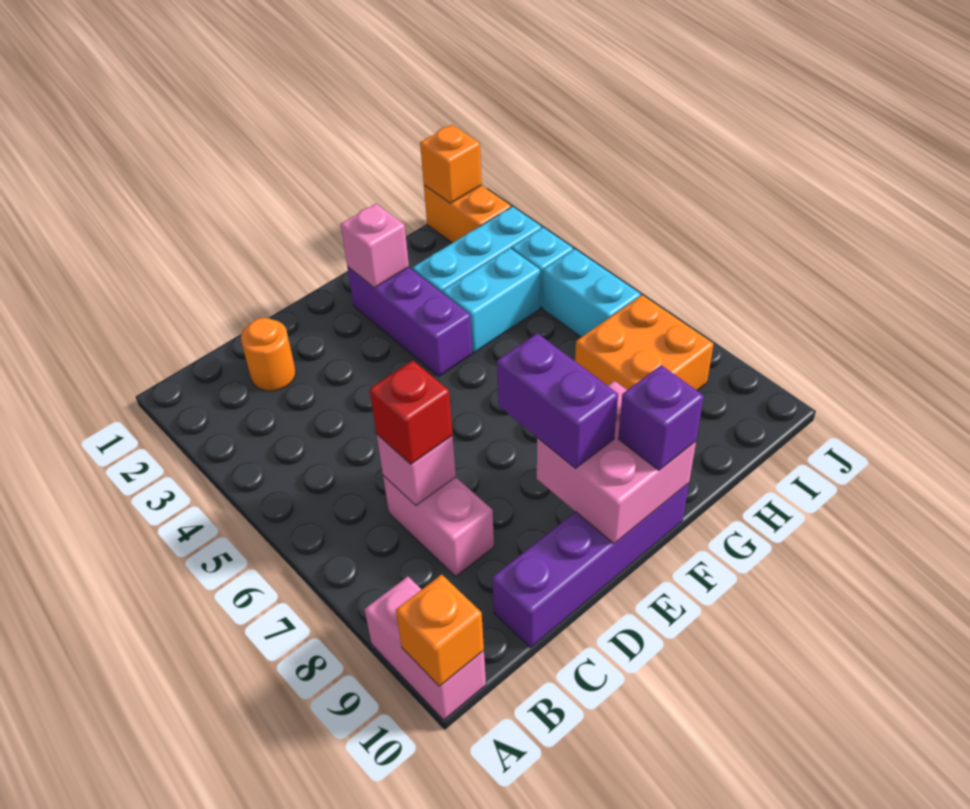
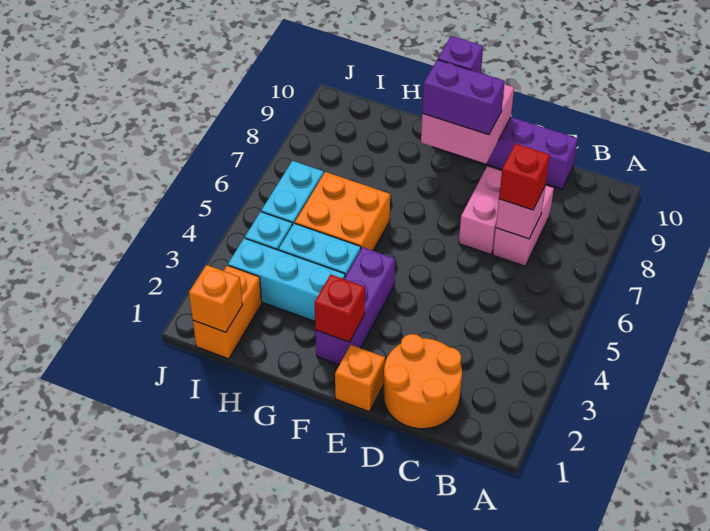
pink brick A9:A10 level 1 -> pink brick D7:D8 level 1
orange brick A10 level 2 -> orange brick E1 level 1
orange round brick C2 level 1 -> orange round brick C1:D2 level 1
purple brick E8:E9 level 3 -> purple brick E9:F9 level 3
pink brick F2 level 2 -> red brick F2 level 2
orange brick H7:I8 level 1 -> orange brick G5:H6 level 1

